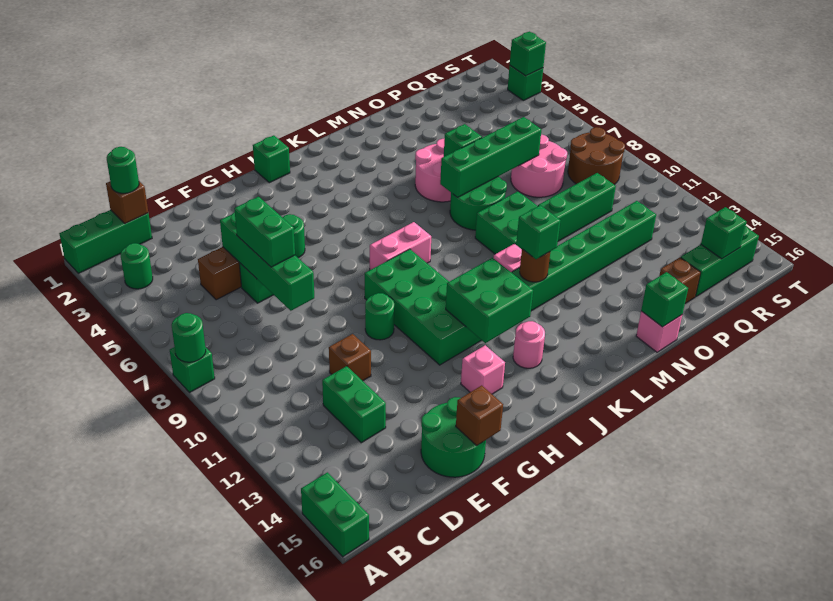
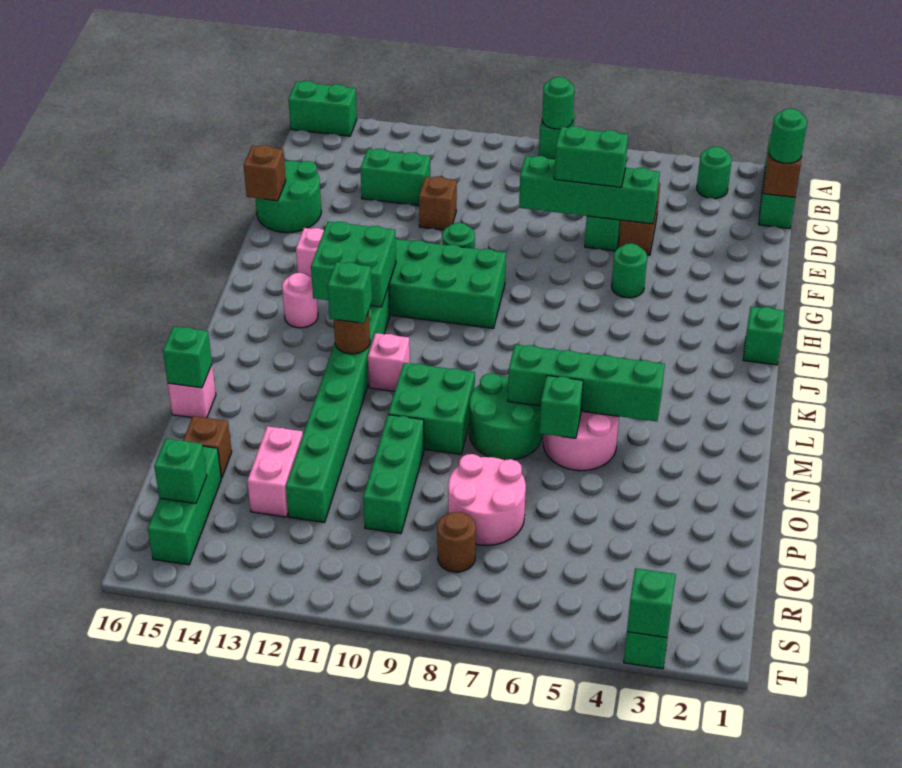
pink brick I8:J8 level 1 -> pink brick P13:Q13 level 1
green brick M7:P7 level 2 -> green brick M4:M7 level 2
brown round brick R8:S9 level 1 -> brown round brick R8 level 1

